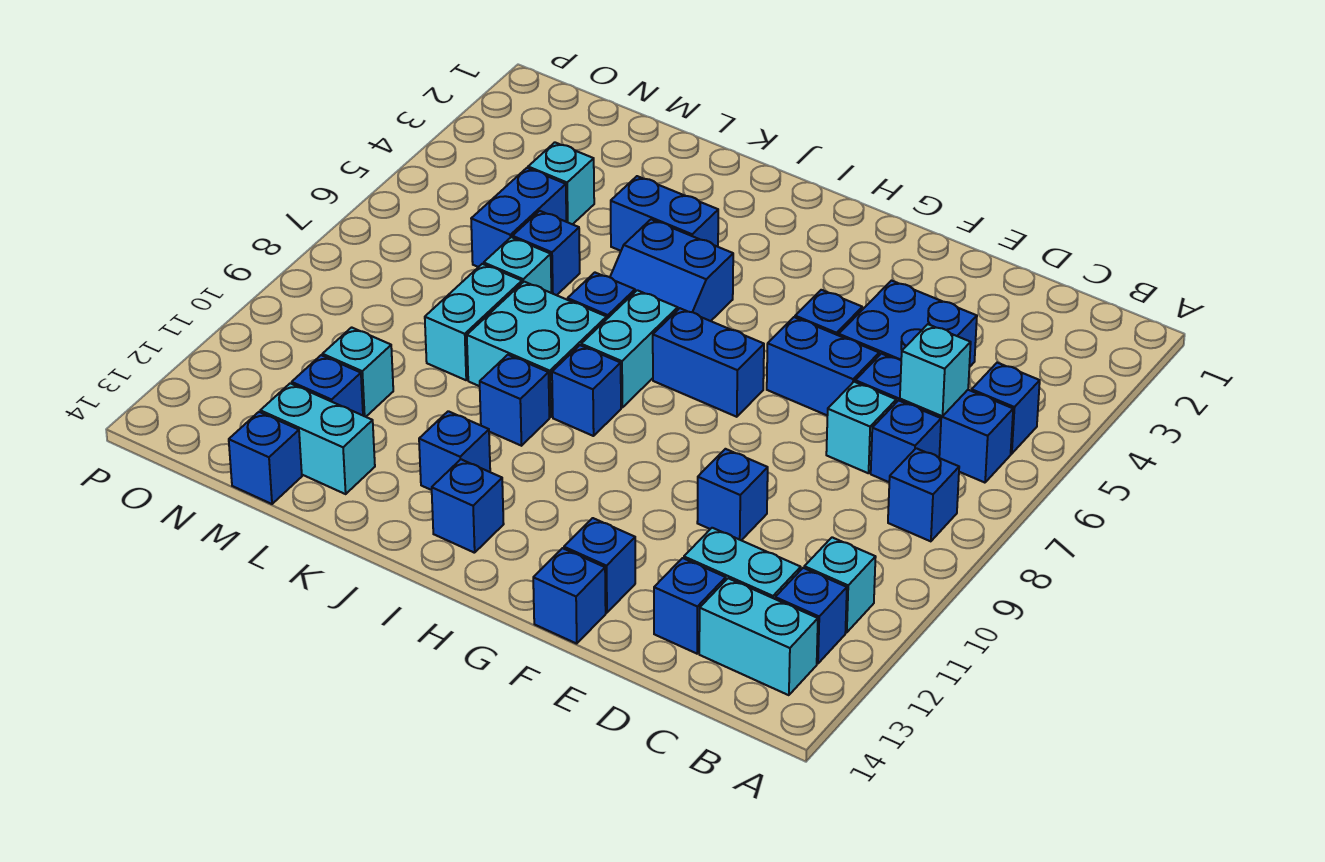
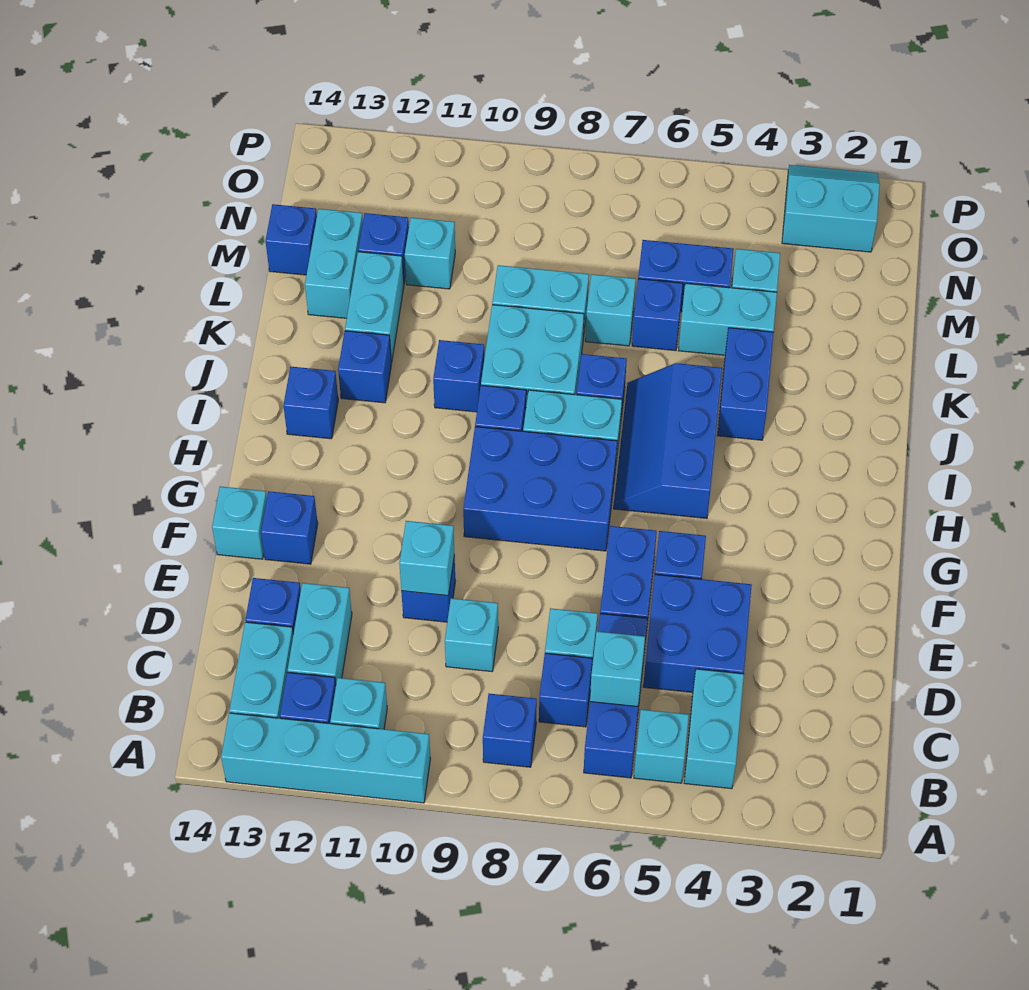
none -> cyan brick A10:A13 level 1
none -> cyan brick B4:C4 level 1
blue brick B5 level 1 -> cyan brick B5 level 1
none -> cyan brick D9 level 1
none -> cyan brick E10 level 2
blue brick F14 level 1 -> cyan brick F14 level 1
blue brick G7:H7 level 1 -> blue brick G7:H9 level 1
blue slope I5:J6 level 1 top 5 -> blue slope H5:J6 level 1 top 5
none -> cyan brick K12:L12 level 1
none -> cyan brick L4:L5 level 1
none -> cyan slope O2:P3 level 1 top O

